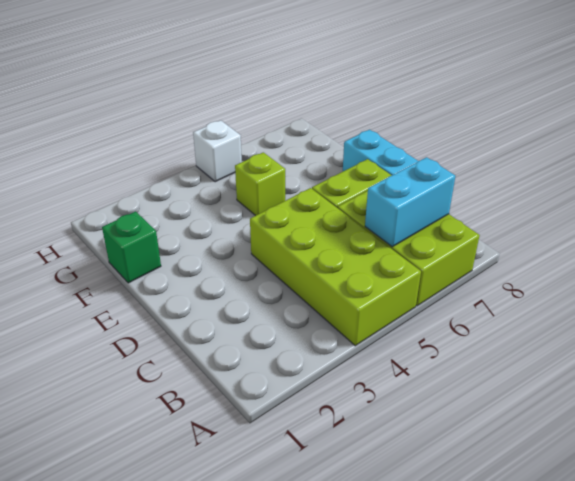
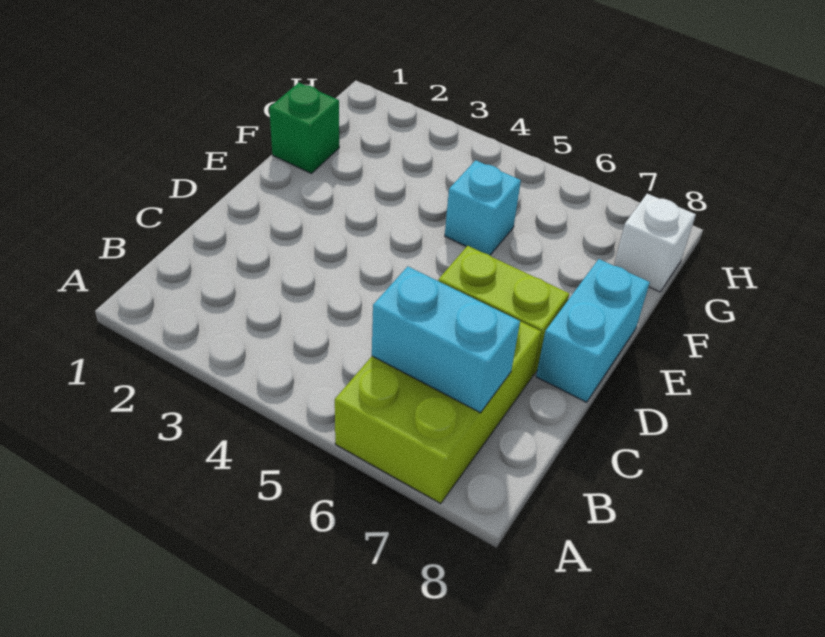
lime brick A4:D5 level 1 -> none
lime brick F5 level 1 -> cyan brick F5 level 1
white brick H5 level 1 -> white brick G8 level 1

